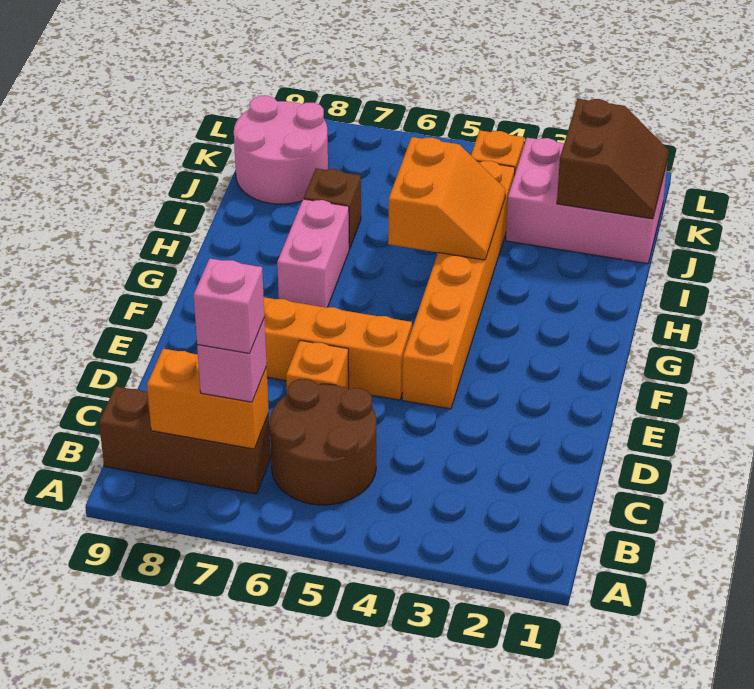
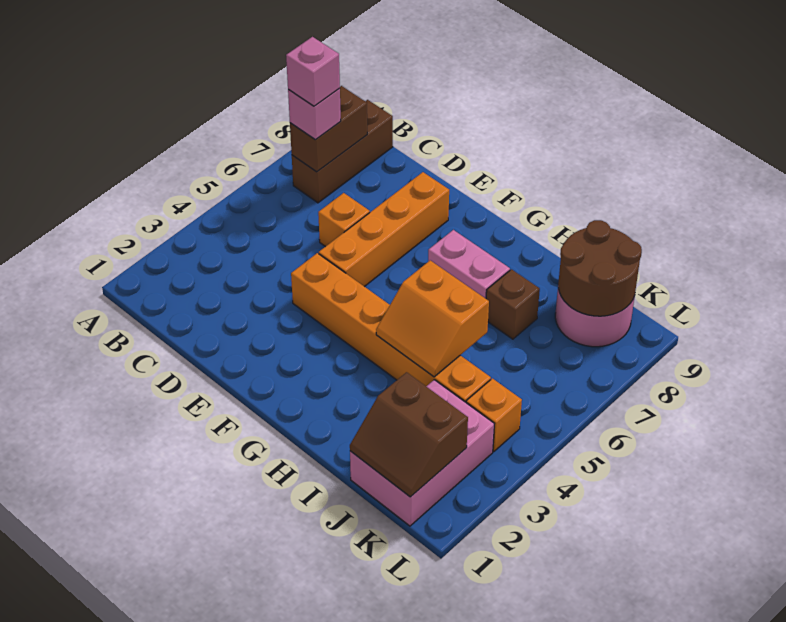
brown round brick B5:C6 level 1 -> brown round brick J8:K9 level 2
orange brick B7:B8 level 2 -> brown brick B7:B8 level 2

